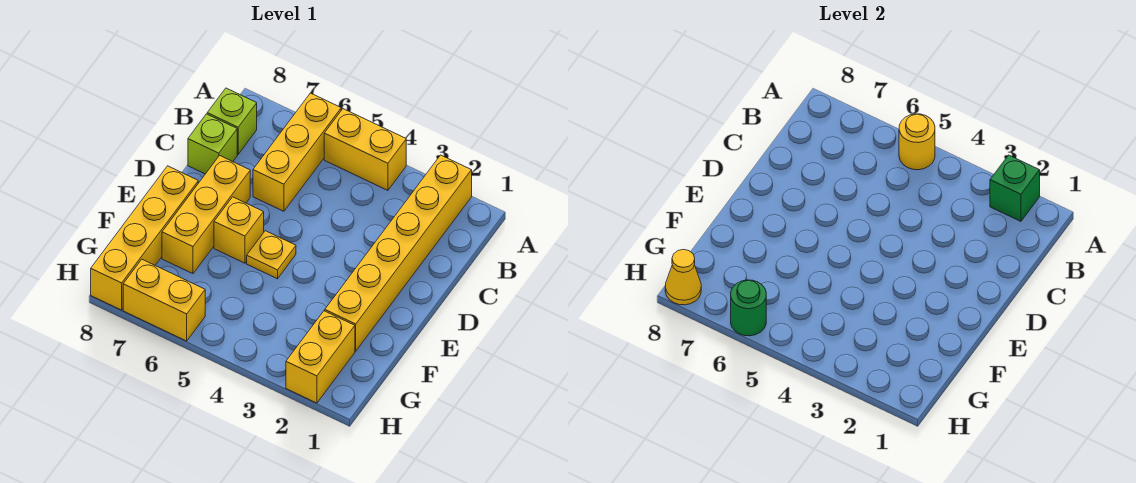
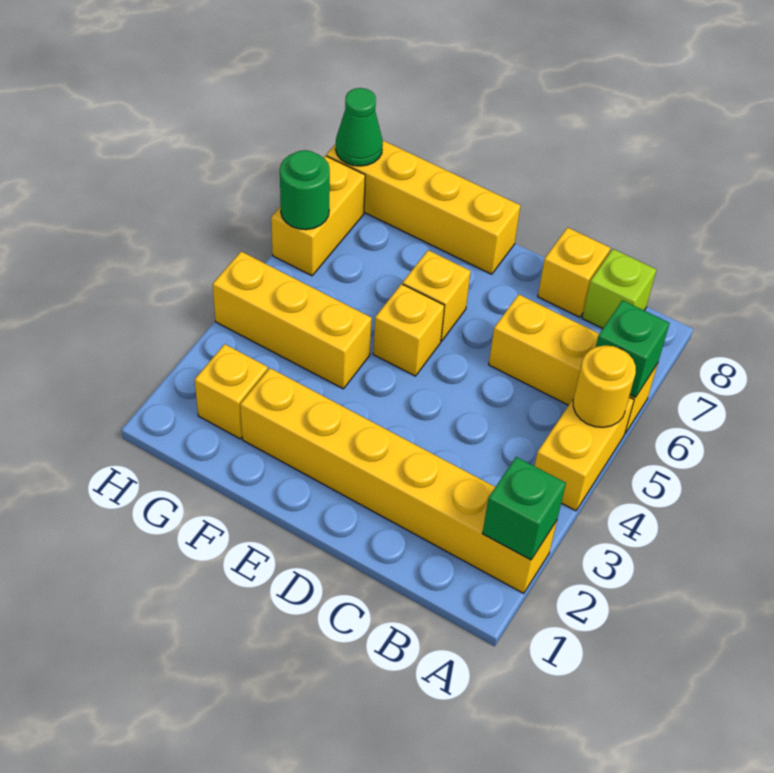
none -> green brick A6 level 2
lime brick C8 level 1 -> yellow brick C8 level 1
yellow brick D7:F7 level 1 -> yellow brick F4:H4 level 1
yellow plate E5 level 1 -> yellow brick E5 level 1
yellow brick G2:H2 level 1 -> yellow brick G2 level 1
yellow cone H8 level 2 -> green cone H8 level 2

